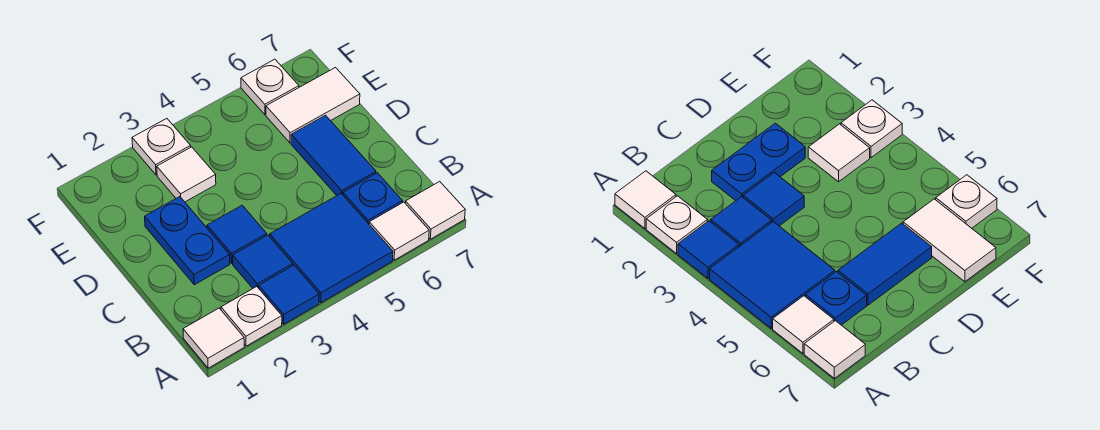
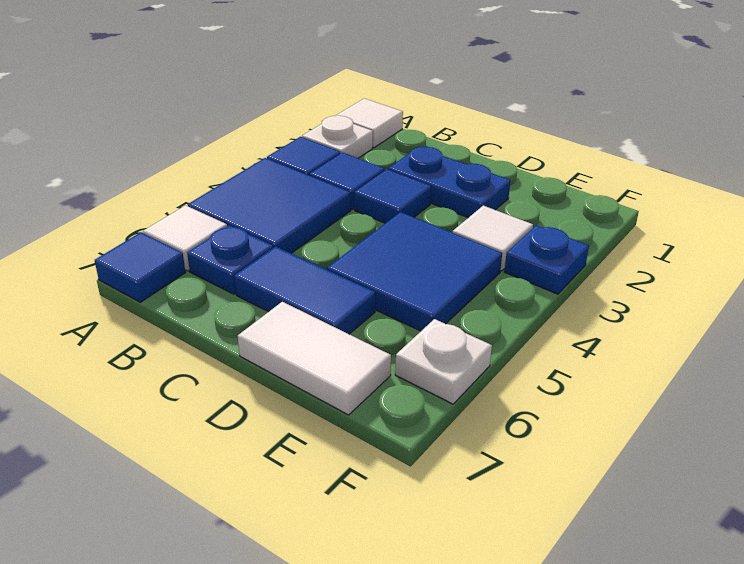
white tile A7 level 1 -> blue tile A7 level 1
none -> blue tile D4:E5 level 1
white tile E6:E7 level 1 -> white tile D7:E7 level 1
white plate F3 level 1 -> blue plate F3 level 1

